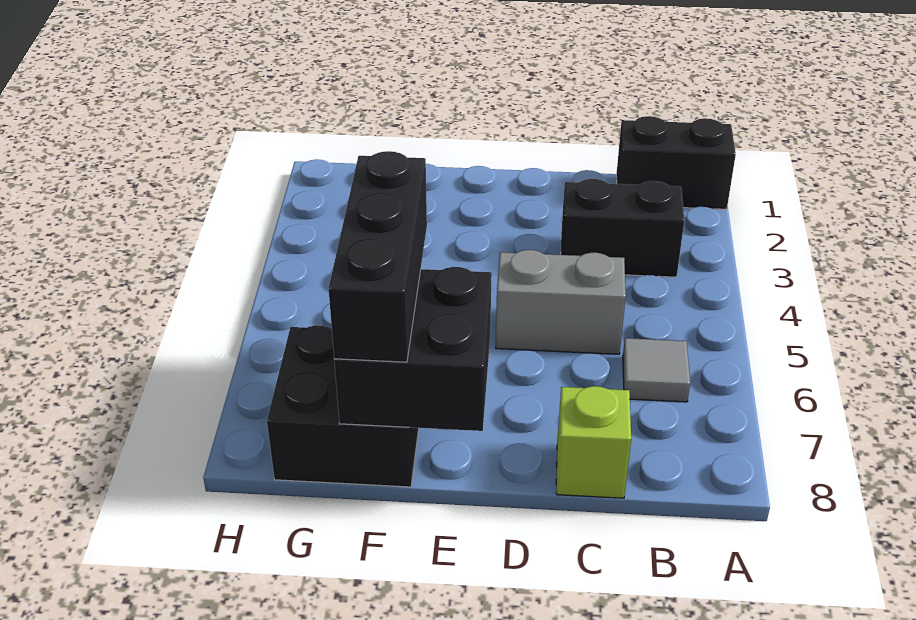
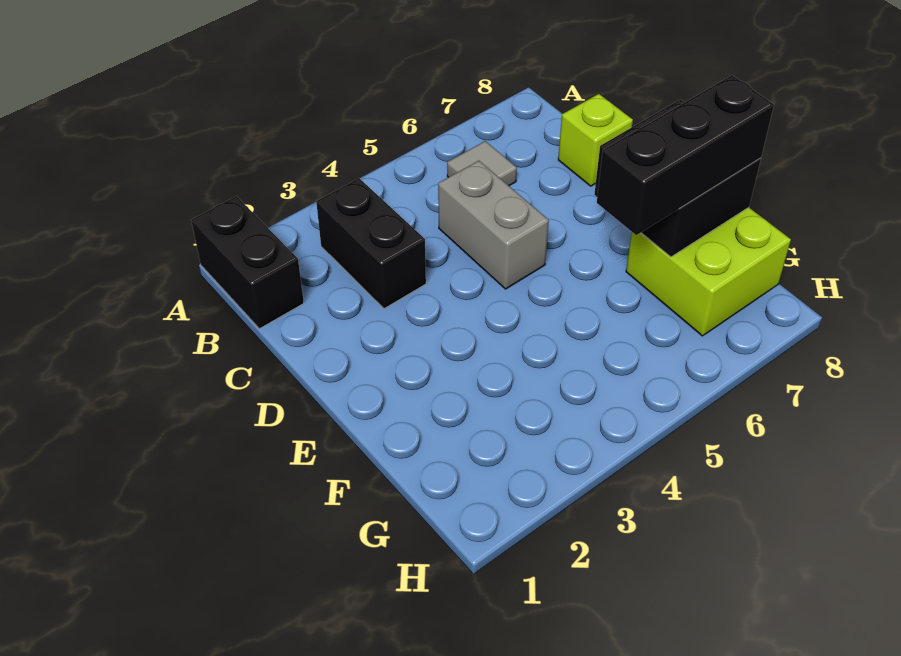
black brick F7:G8 level 1 -> lime brick F7:G8 level 1

